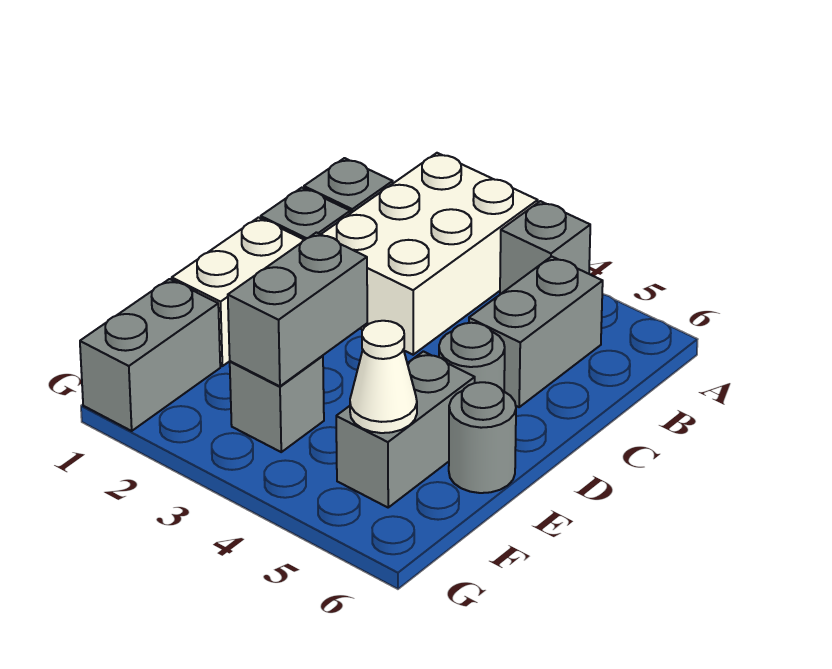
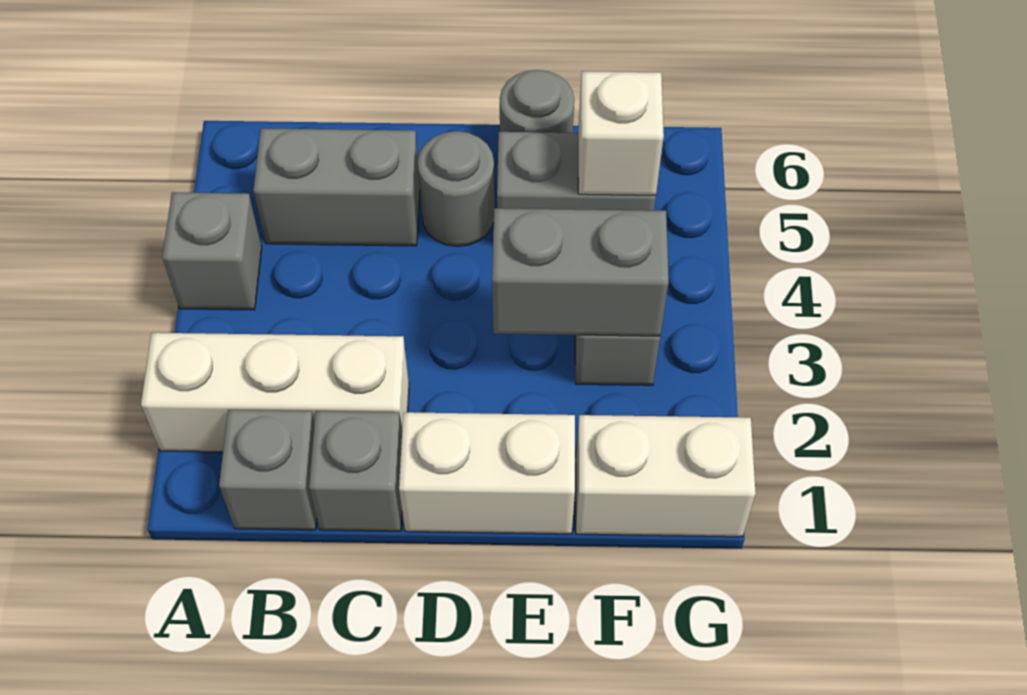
white brick A2:C3 level 1 -> white brick A2:C2 level 1
grey brick F1:G1 level 1 -> white brick F1:G1 level 1
white cone F5 level 2 -> white brick F5 level 2

